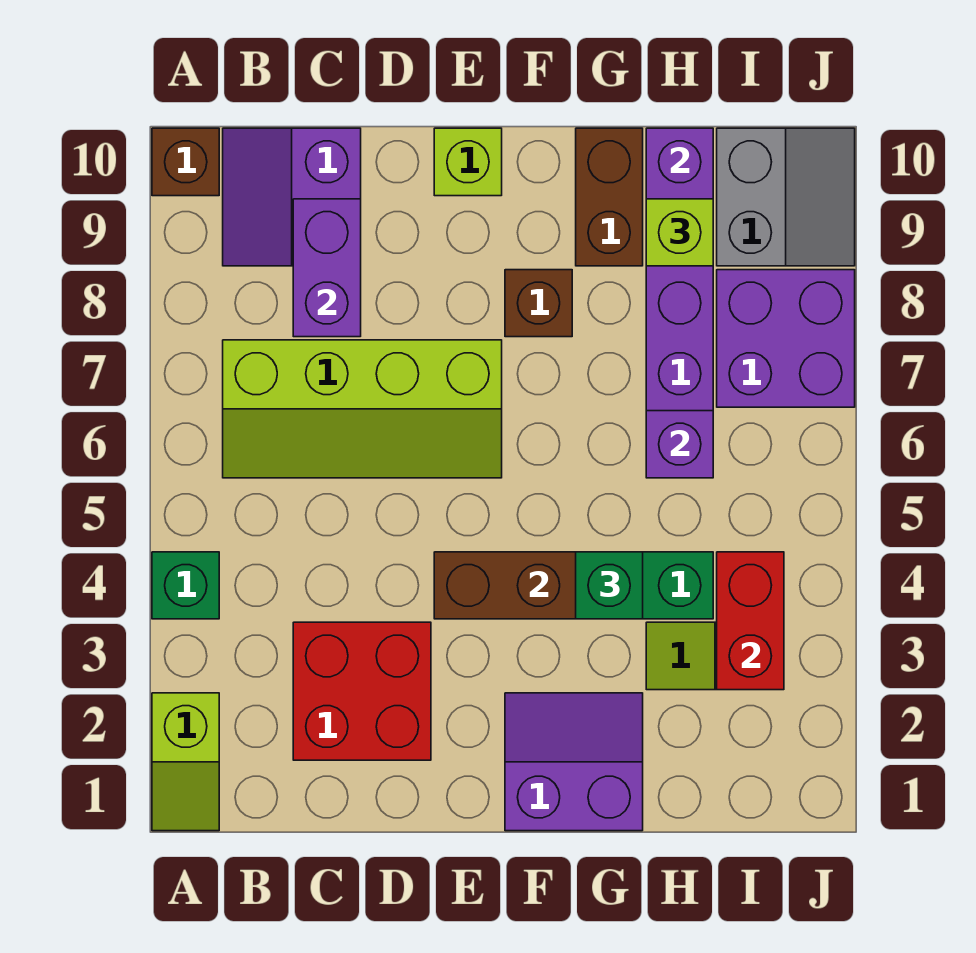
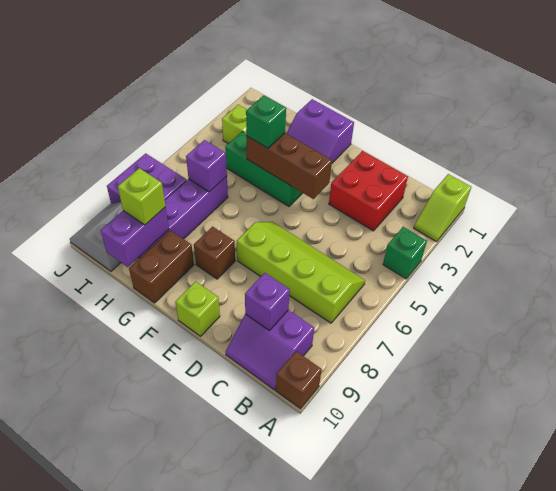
lime slope A1:A2 level 1 top 2 -> lime slope A1:A2 level 1 top 1
purple slope B9:C10 level 1 top C -> purple slope B9:C10 level 1 top 9
purple brick C8:C9 level 2 -> purple brick C9 level 2
red brick I3:I4 level 2 -> none

